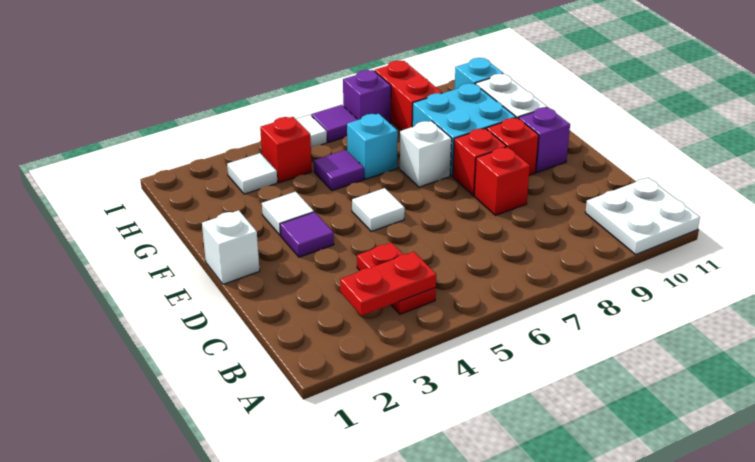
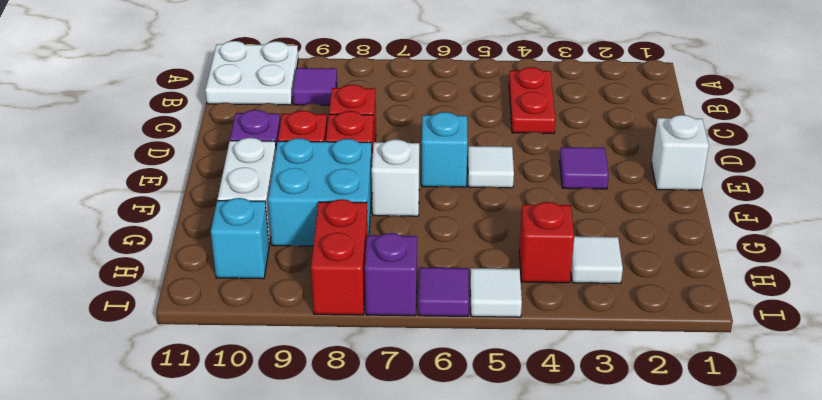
red plate B3:B4 level 2 -> none
white tile F3 level 1 -> none
purple tile G5 level 1 -> purple tile B9 level 1
cyan brick G6 level 1 -> cyan brick E6 level 1

